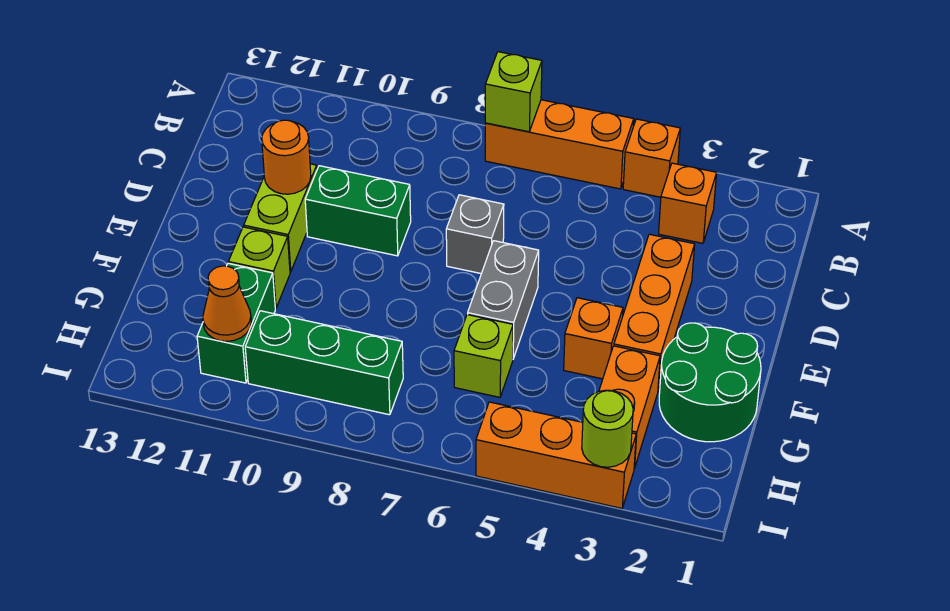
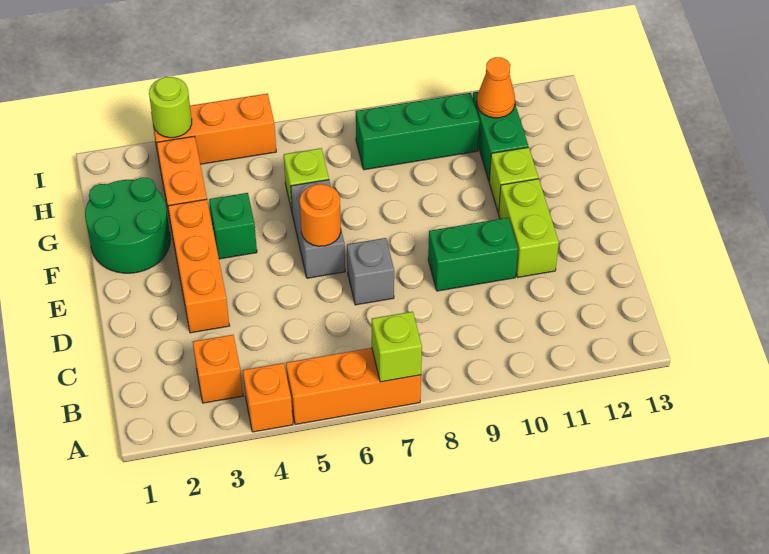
orange round brick D11 level 2 -> orange round brick E6 level 2
orange brick F4 level 1 -> green brick F4 level 1

